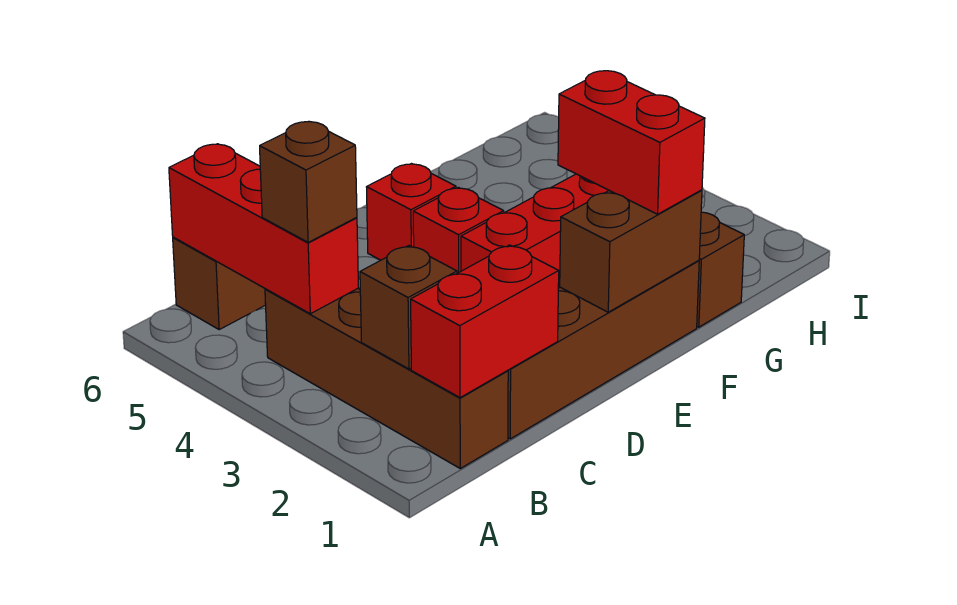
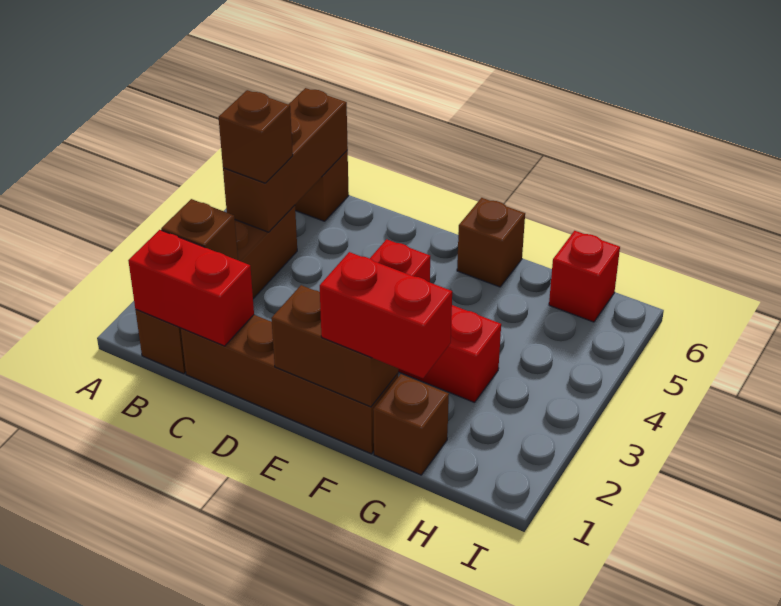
red brick B4:B6 level 2 -> brown brick B4:B6 level 2
red brick E5 level 1 -> red brick H6 level 1
red brick F1:F2 level 3 -> red brick F1:G1 level 3
none -> brown brick F6 level 1

